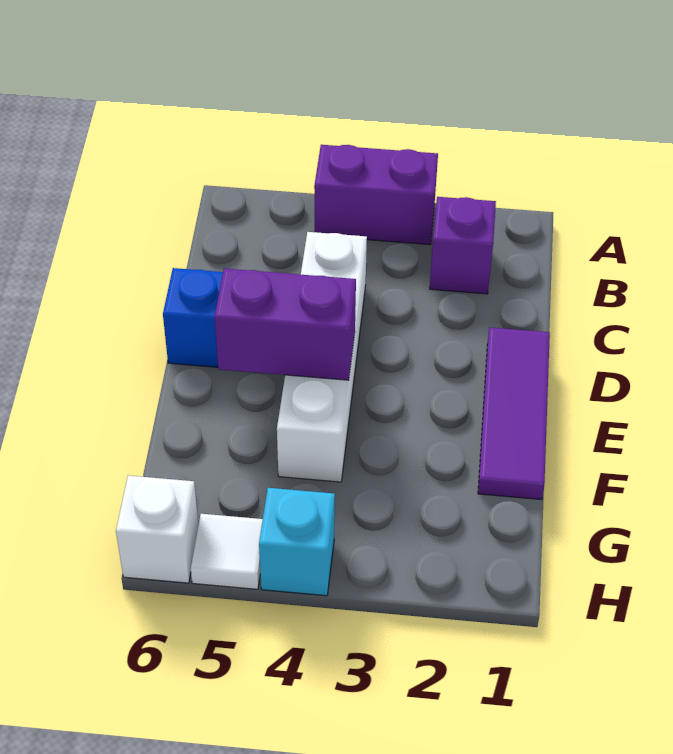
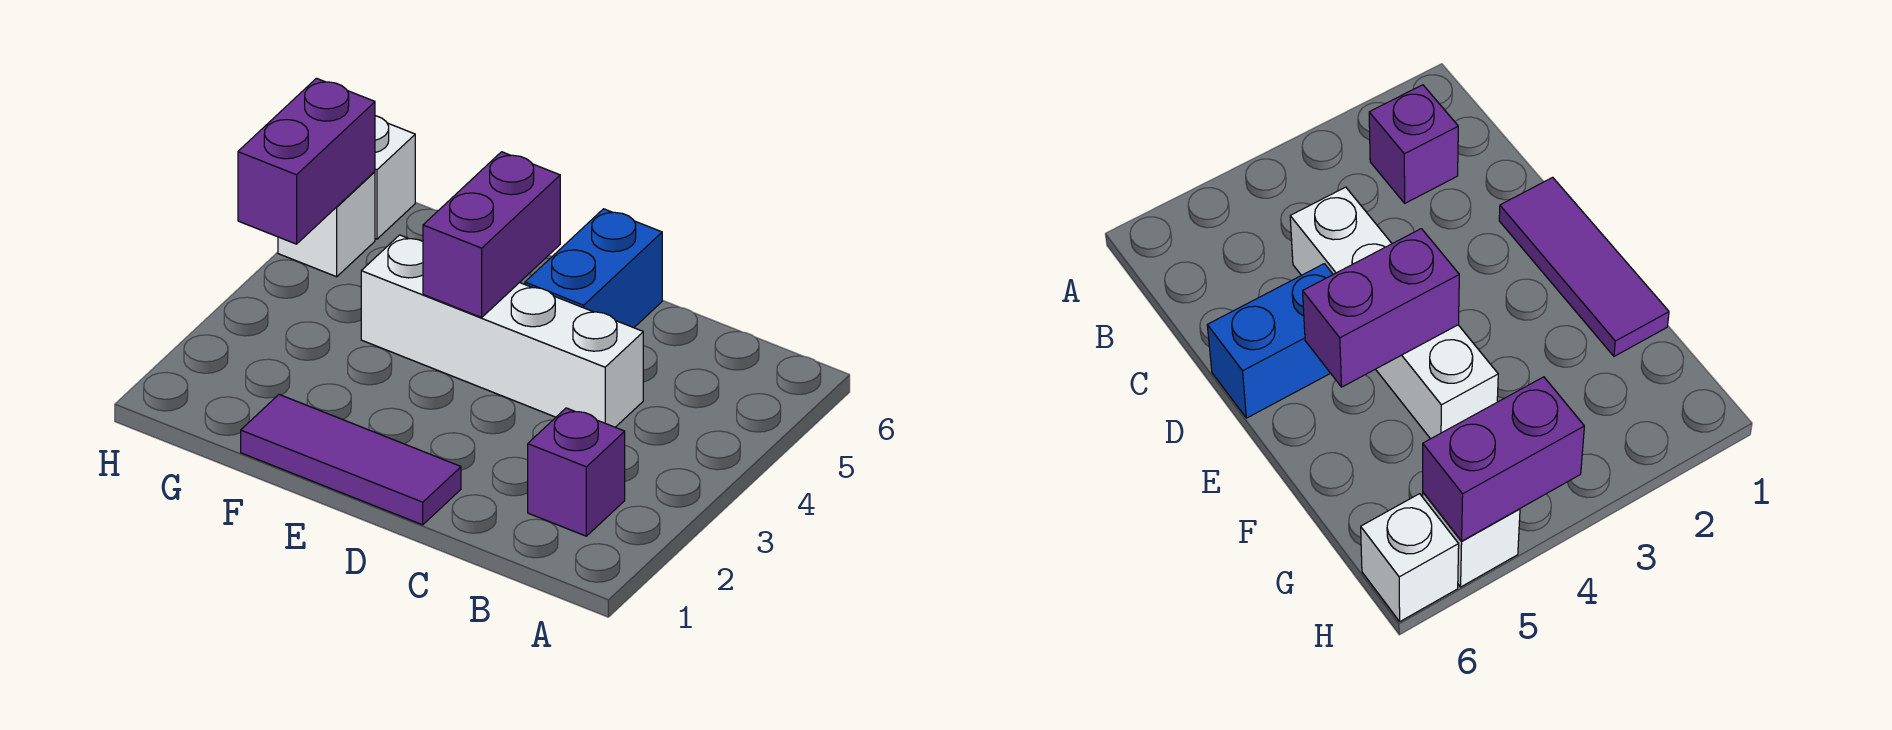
purple brick A3:A4 level 1 -> purple brick H4:H5 level 2
cyan brick H4 level 1 -> none
white tile H5 level 1 -> white brick H5 level 1

